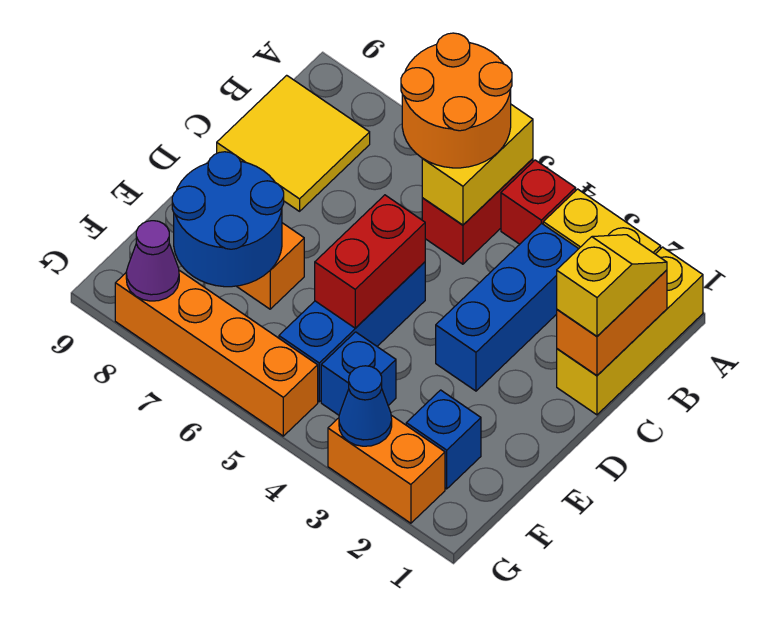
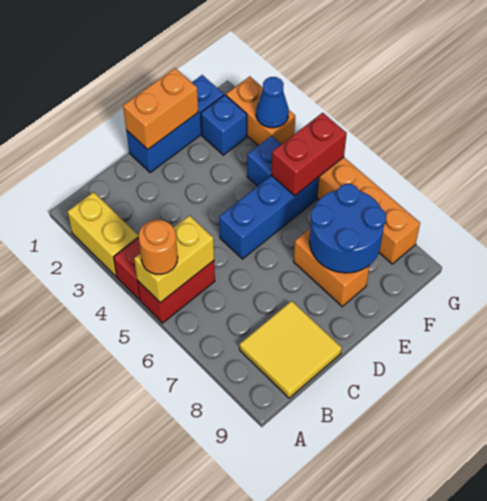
yellow brick A1:C1 level 1 -> none
orange round brick A5:B6 level 3 -> orange round brick A5 level 3
orange brick B1:C1 level 2 -> orange brick D1:E1 level 2
yellow slope B1:C1 level 3 top C -> none
blue brick B3:D3 level 1 -> blue brick D1:F1 level 1
red brick D5:E5 level 2 -> red brick F5:G5 level 2
purple cone G8 level 2 -> none

